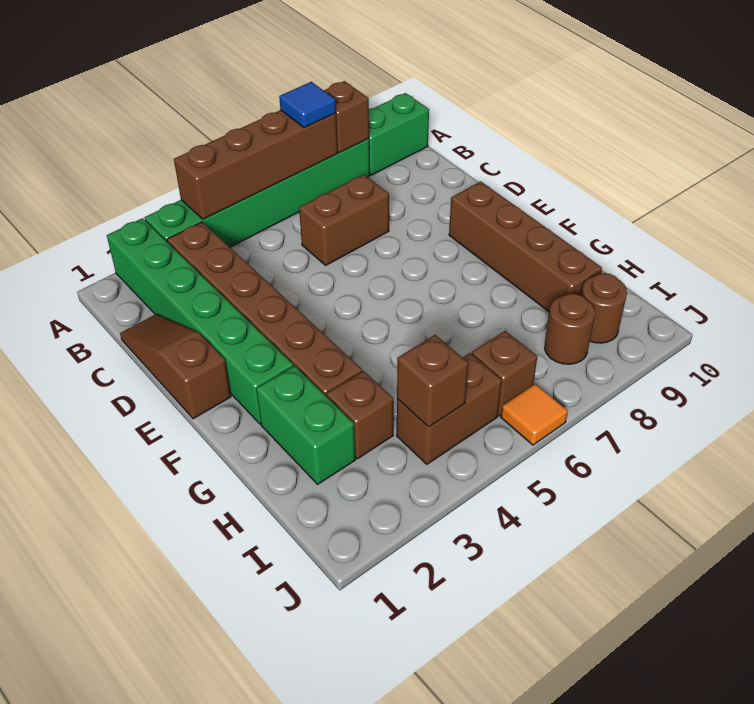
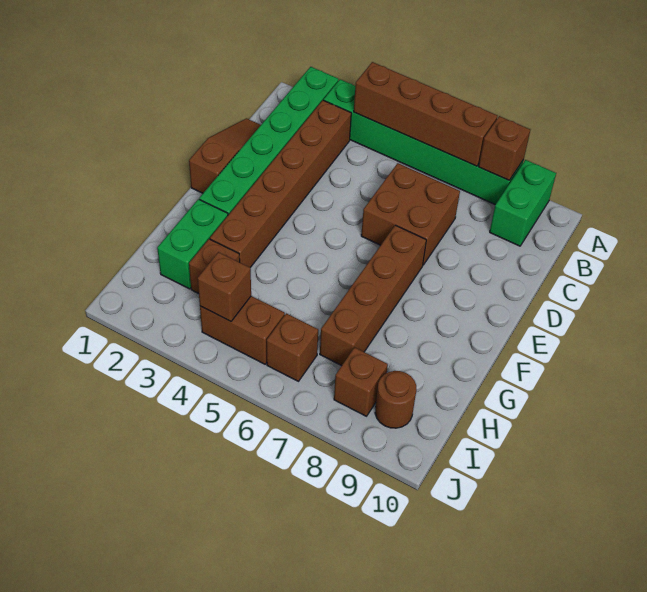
blue tile A7 level 3 -> none
green brick A9:A10 level 1 -> green brick A9:B9 level 1
brown brick C6:C7 level 1 -> brown brick C6:D7 level 1
brown brick E9:H9 level 1 -> brown brick E7:H7 level 1
brown round brick I8 level 1 -> brown brick I8 level 1
orange tile J6 level 1 -> none

